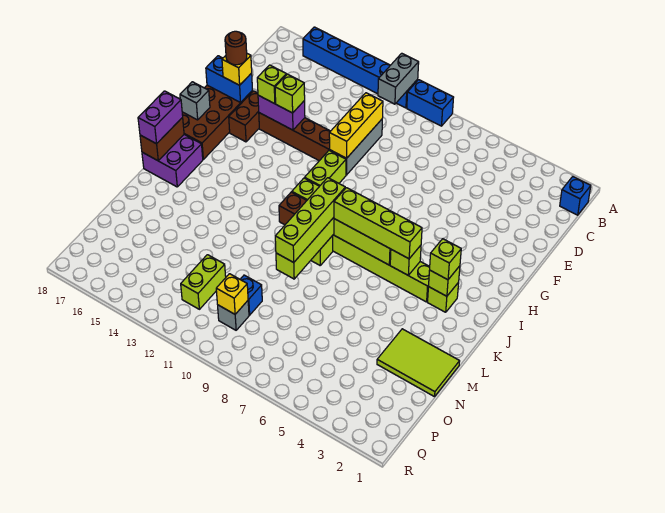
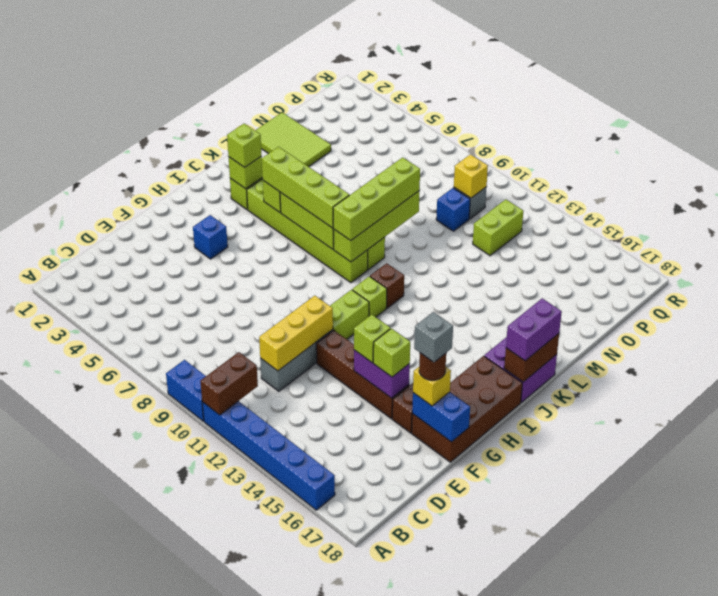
grey brick A11:B11 level 2 -> brown brick A11:B11 level 2
blue brick B1 level 1 -> blue brick G4 level 1
grey brick H18 level 2 -> grey brick F17 level 5

